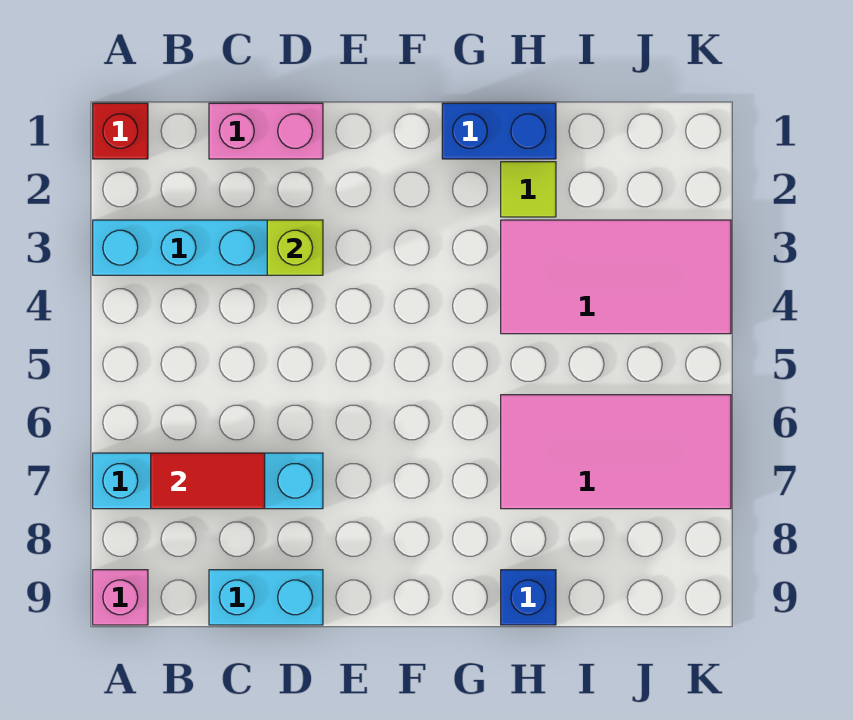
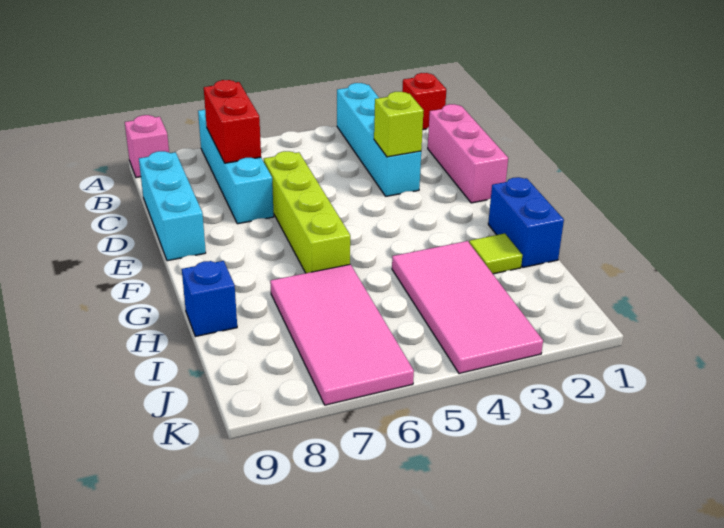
red tile B7:C7 level 2 -> red brick B7:C7 level 2
pink brick C1:D1 level 1 -> pink brick C1:E1 level 1
cyan brick C9:D9 level 1 -> cyan brick C9:E9 level 1
none -> lime brick D6:G6 level 1

